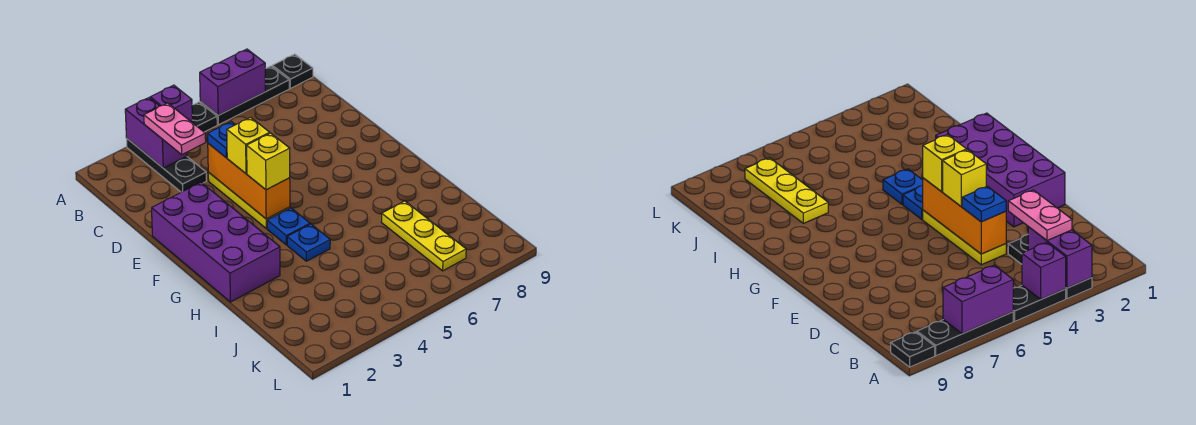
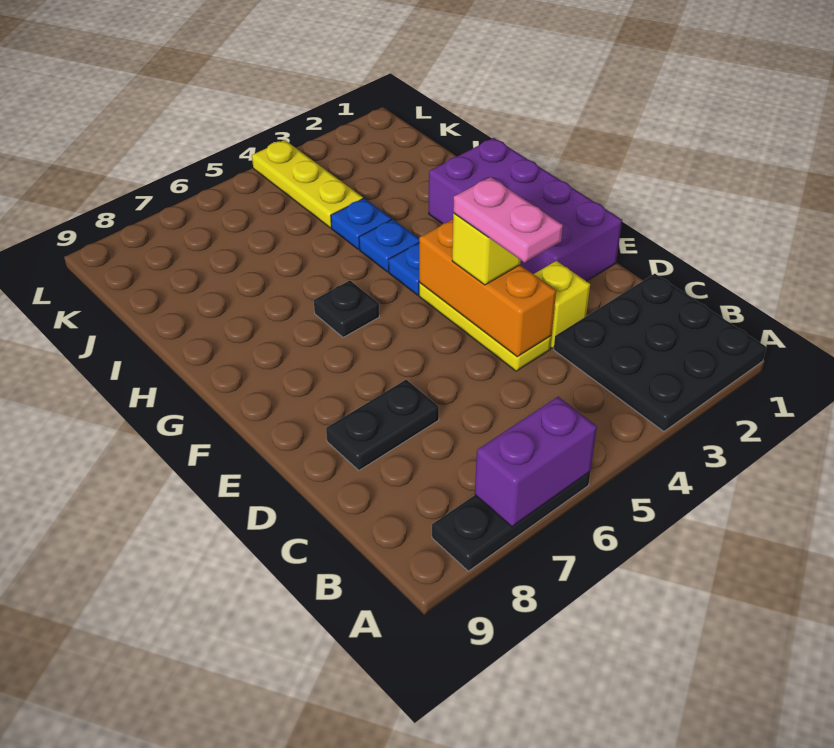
black plate A3:C3 level 1 -> black plate A1:C3 level 1
purple brick A3:B3 level 2 -> none
black plate A4:A5 level 1 -> black plate D7:D8 level 1
purple brick A4 level 2 -> none
black plate A9 level 1 -> black plate G6 level 1
pink plate B3:C3 level 3 -> pink plate D4:E4 level 4
blue plate D4 level 3 -> blue plate I4 level 1
yellow brick F4 level 3 -> yellow brick D3 level 1
yellow plate I7:K7 level 1 -> yellow plate J4:L4 level 1

